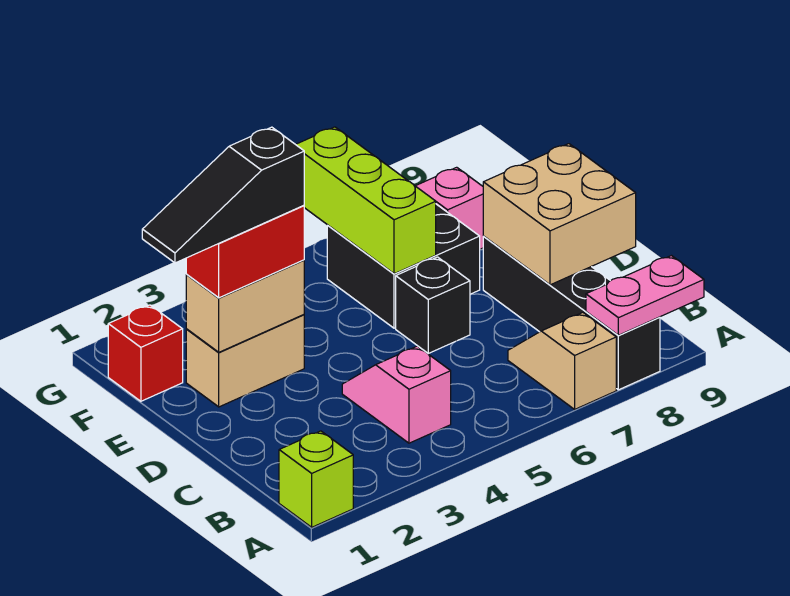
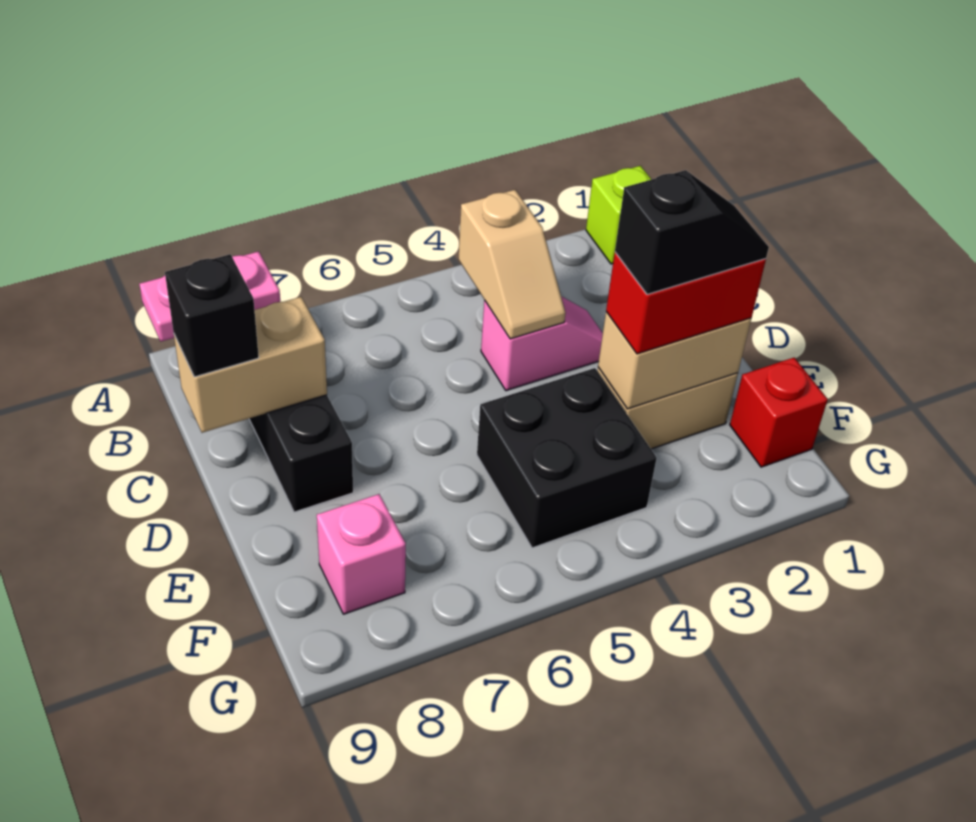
tan slope A7:B7 level 1 top A -> tan slope B4:C4 level 2 top B
pink slope B4:C4 level 1 top B -> pink slope C3:C4 level 1 top 4
tan brick C8:D9 level 2 -> tan brick C8:C9 level 2
black brick D6 level 1 -> black brick C9 level 3
black slope E1:E3 level 4 top 3 -> black slope E2:E3 level 4 top 3
black brick E6:F7 level 1 -> black brick E4:F5 level 1
lime brick E6:G6 level 2 -> none

